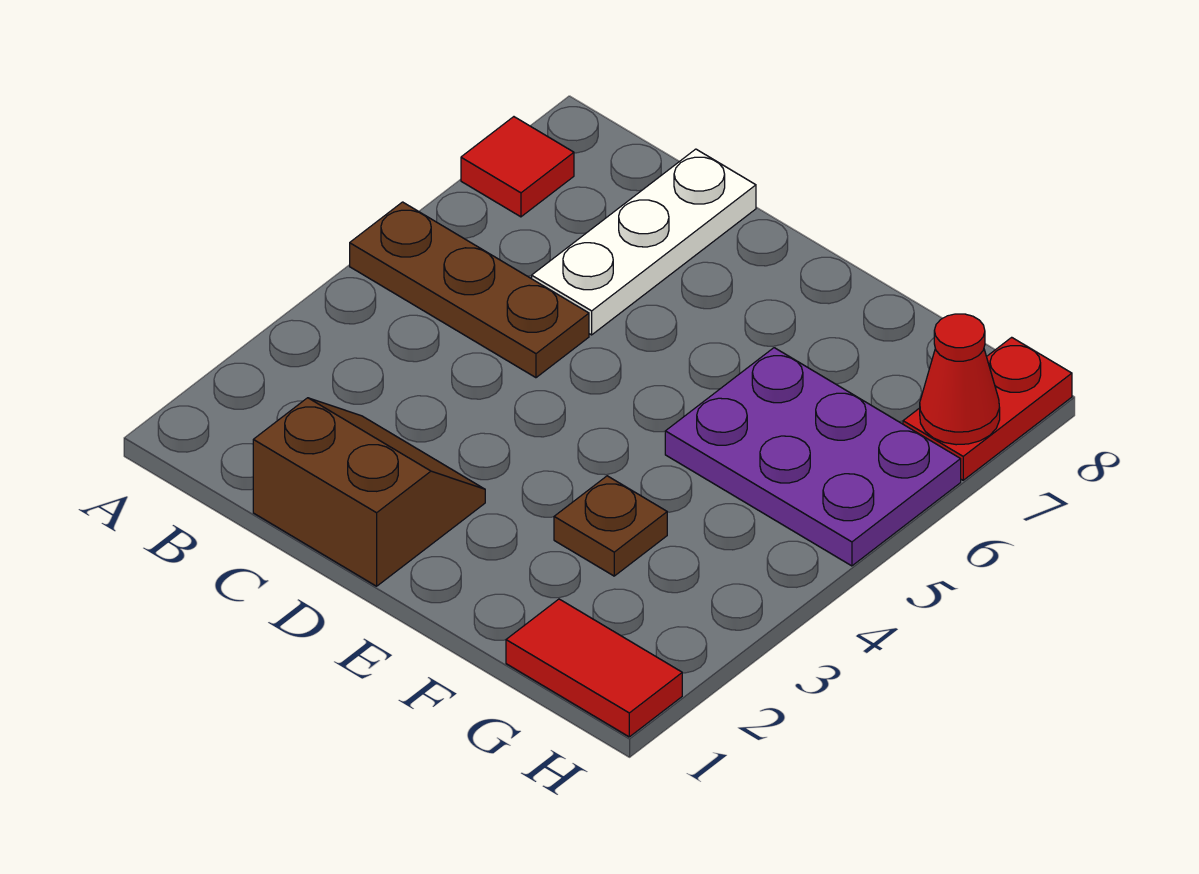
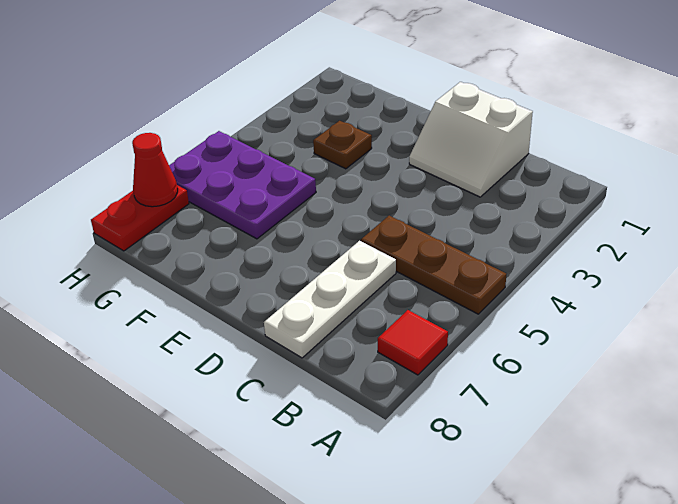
brown slope C1:D2 level 1 top 1 -> white slope C1:D2 level 1 top 1
red tile G1:H1 level 1 -> none

